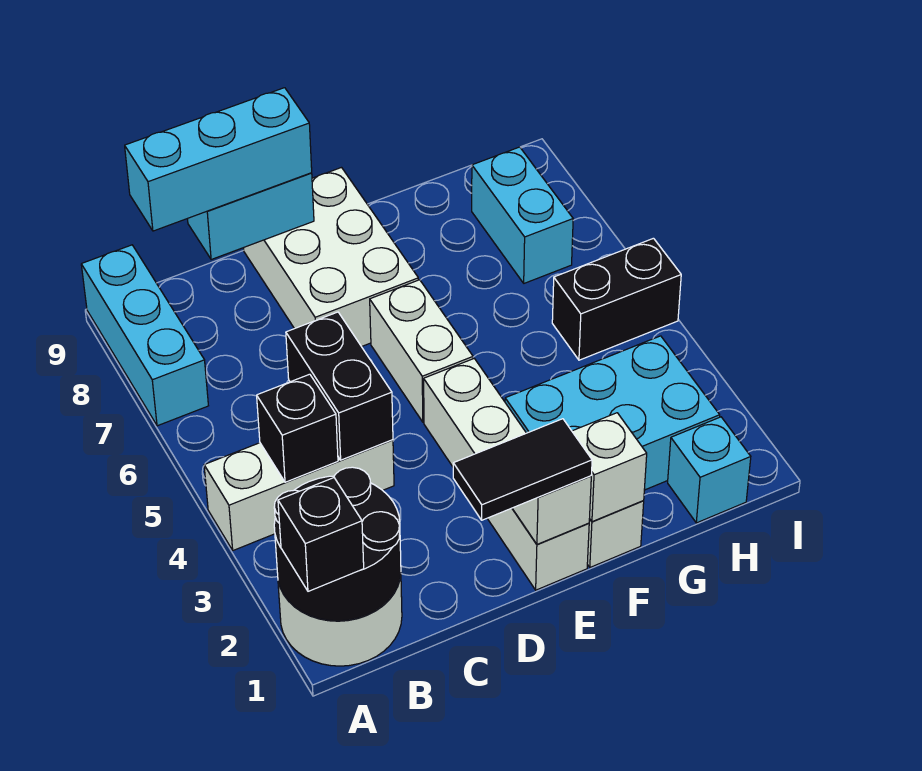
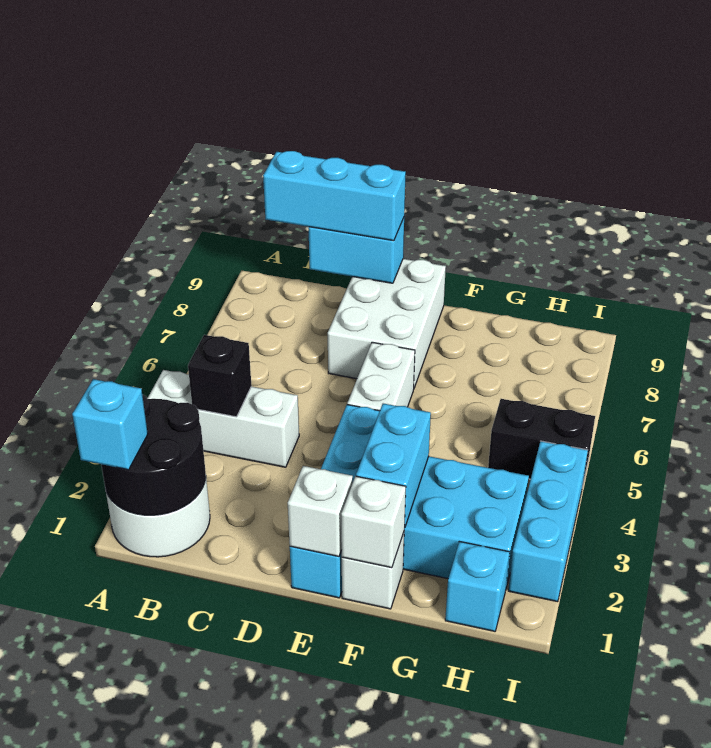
black brick A1 level 3 -> cyan brick A1 level 3
cyan brick A7:A9 level 1 -> cyan brick I2:I4 level 1
black brick C4:C5 level 2 -> none
black tile D1:E1 level 3 -> none
white brick E1:E4 level 1 -> cyan brick E1:E4 level 1
cyan brick H7:H8 level 1 -> cyan brick F2:F3 level 2

